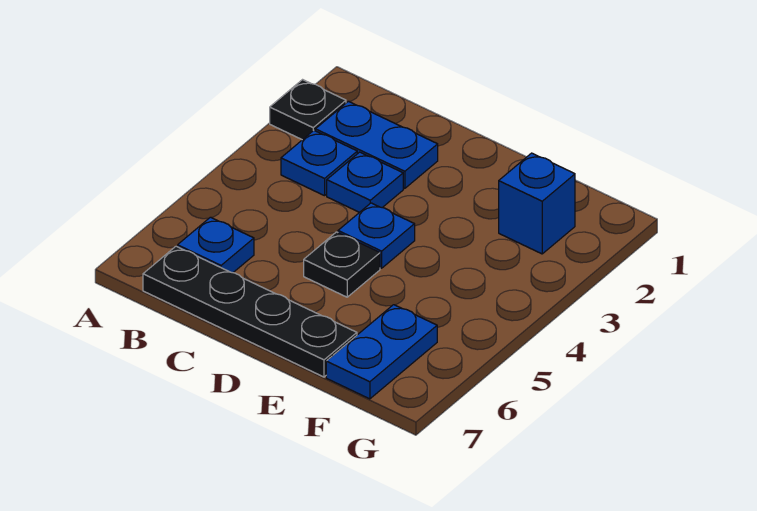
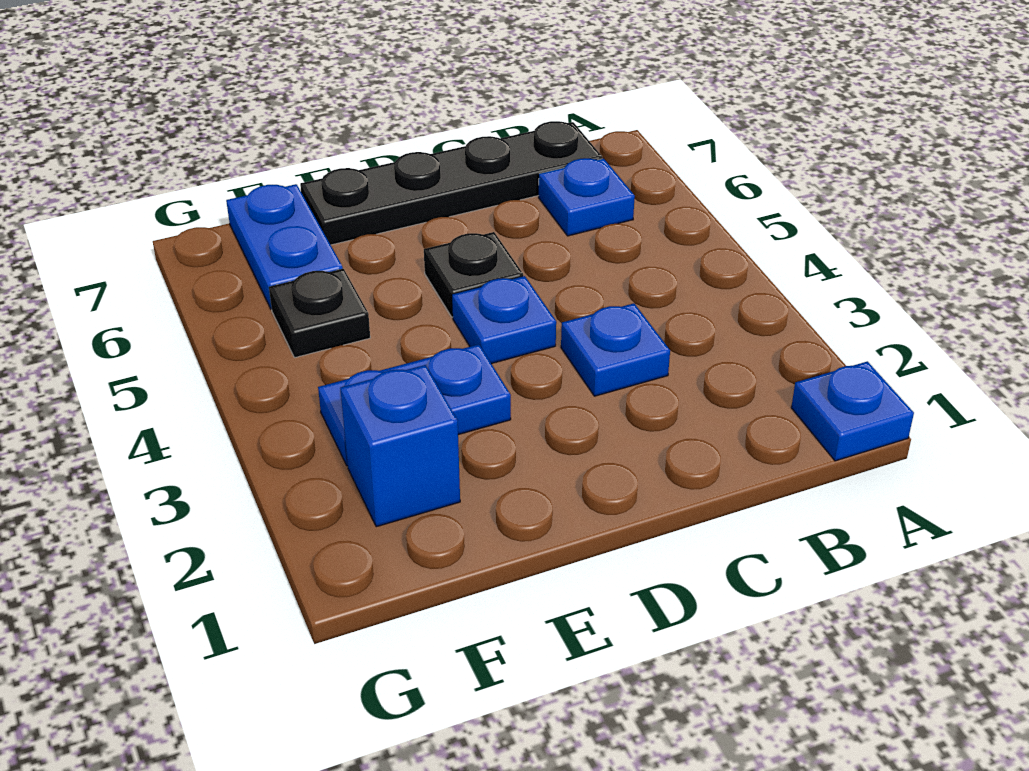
black plate A2 level 1 -> black plate F5 level 1
blue plate B2:C2 level 1 -> blue plate E3:F3 level 1
blue plate B3 level 1 -> blue plate A1 level 1

